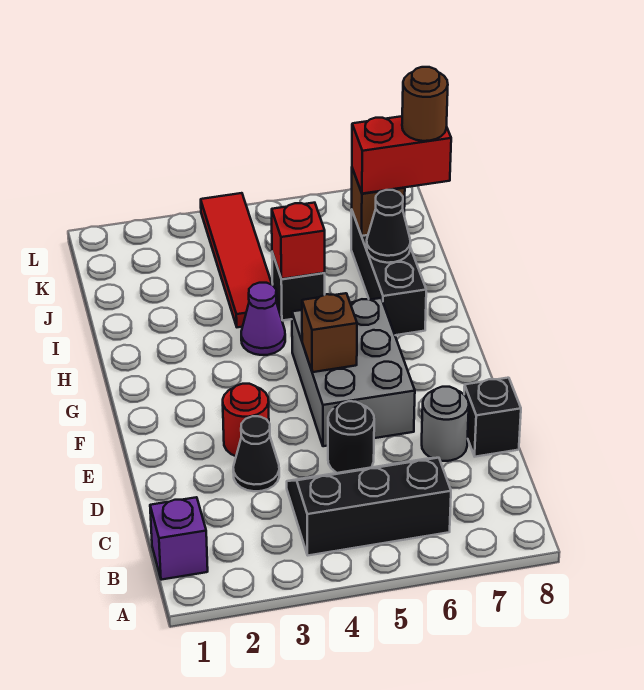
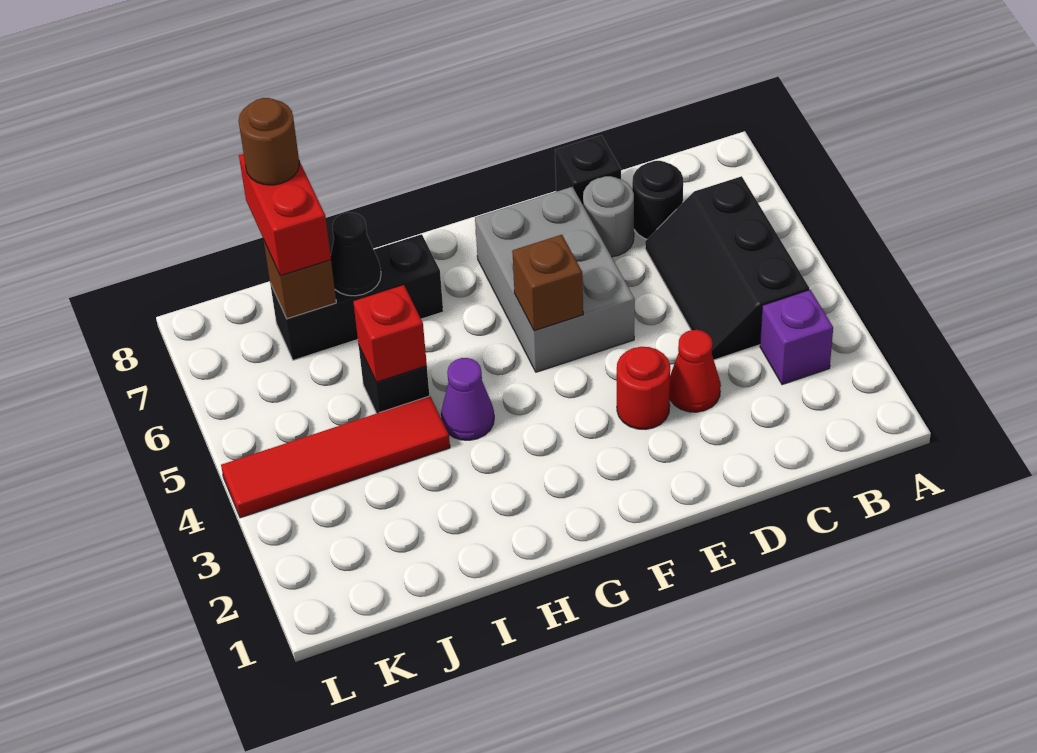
purple brick B1 level 1 -> purple brick B3 level 1
black cone D3 level 1 -> red cone D3 level 1
black round brick D5 level 1 -> black round brick C7 level 1
grey brick E5:G6 level 1 -> grey brick E5:F7 level 1

